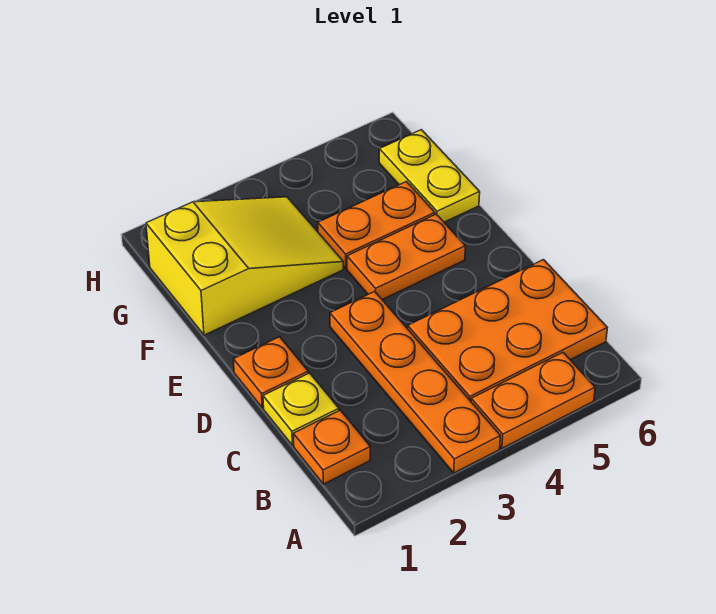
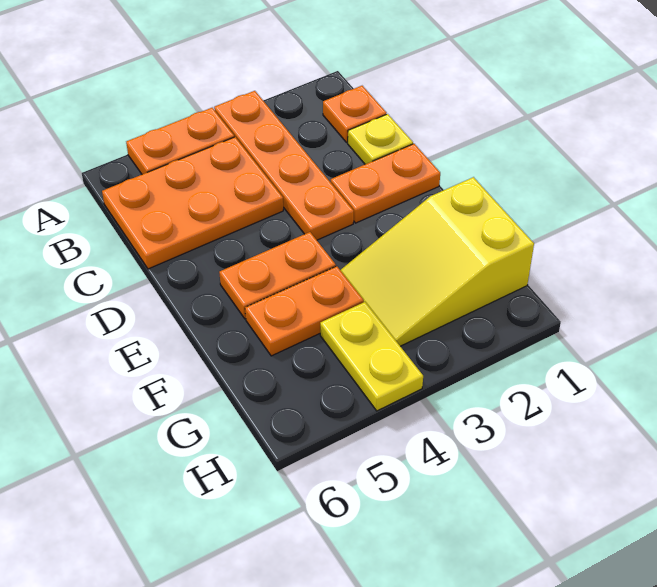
orange plate D1 level 1 -> orange plate D1:D2 level 1
yellow plate F6:G6 level 1 -> yellow plate G4:H4 level 1

